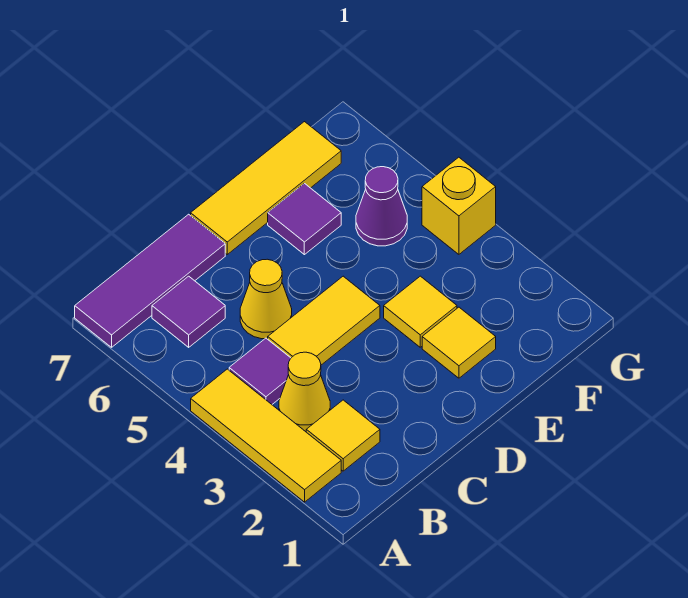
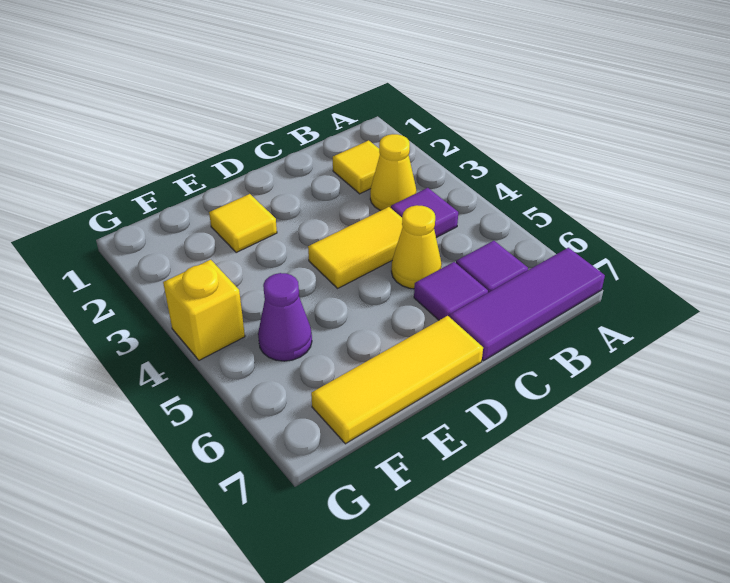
yellow tile A2:A4 level 1 -> none
yellow tile E3 level 1 -> none
purple tile E6 level 1 -> purple tile C6 level 1

